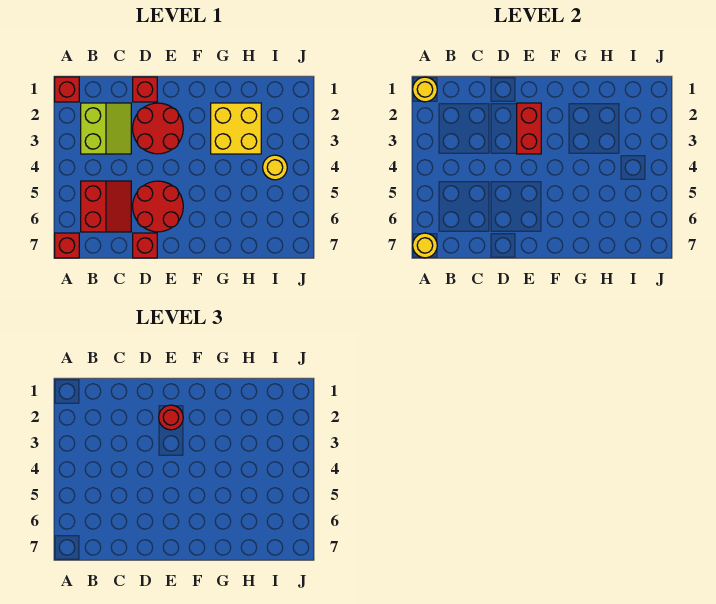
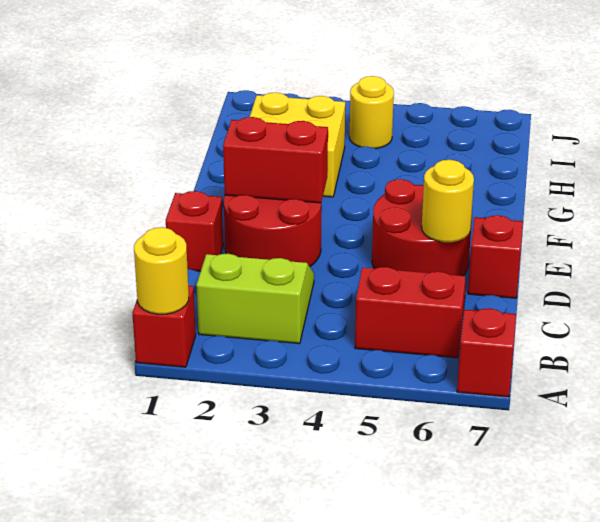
yellow round brick A7 level 2 -> yellow round brick D6 level 2
red round brick E2 level 3 -> none

